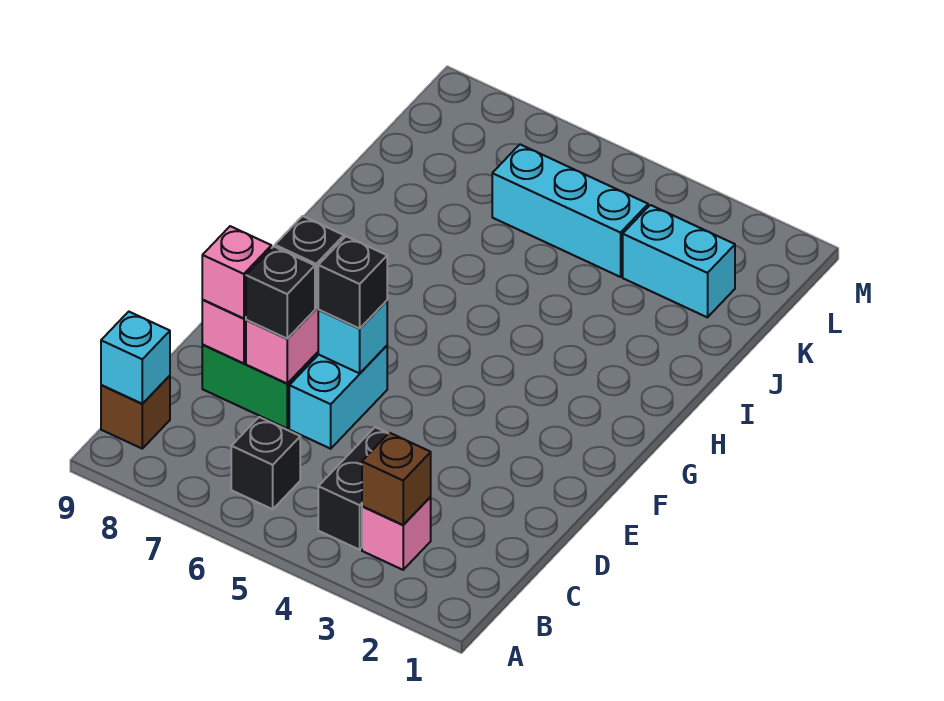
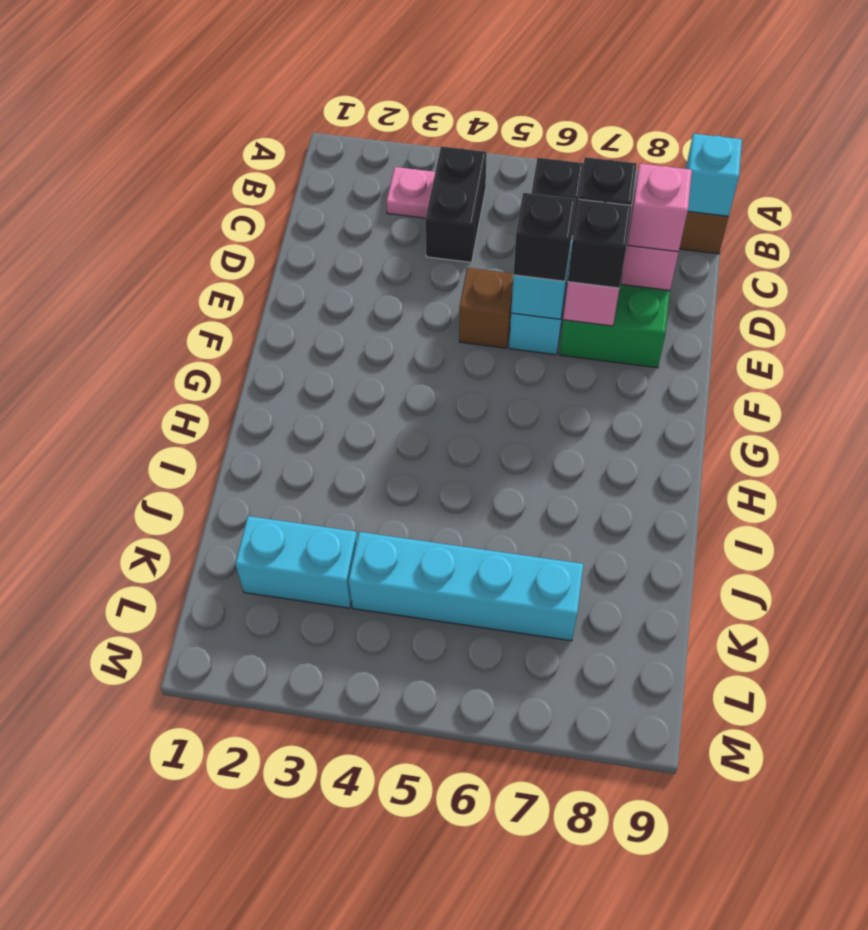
pink brick B3 level 1 -> pink plate B3 level 1
brown brick B3 level 2 -> brown brick E5 level 1
cyan brick K4:K6 level 1 -> cyan brick K4:K7 level 1

